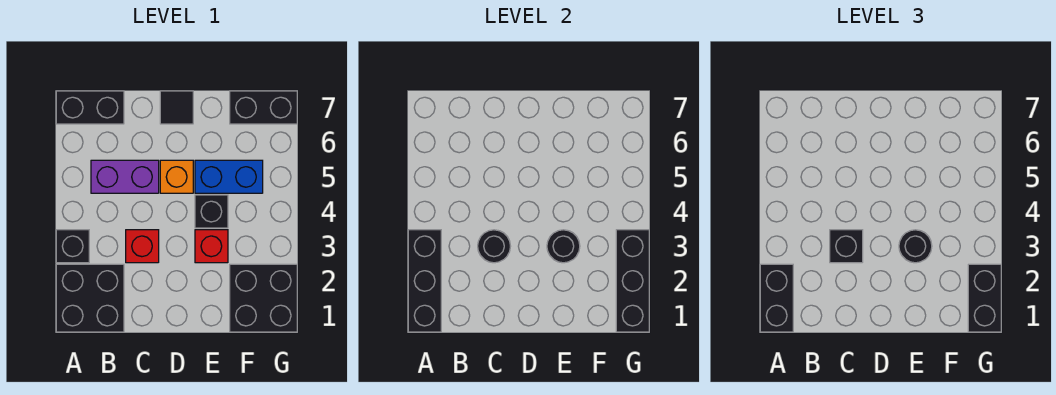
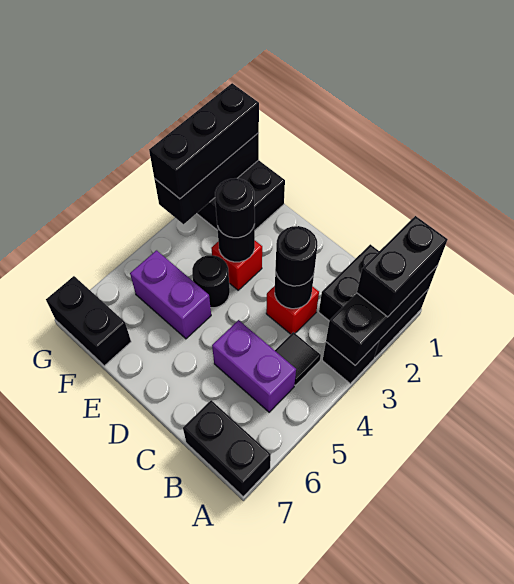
black brick C3 level 3 -> black round brick C3 level 3
orange brick D5 level 1 -> none
black tile D7 level 1 -> black tile B4 level 1
black brick E4 level 1 -> black round brick E4 level 1
blue brick E5:F5 level 1 -> purple brick E5:F5 level 1
black brick G1:G2 level 3 -> black brick G1:G3 level 3

